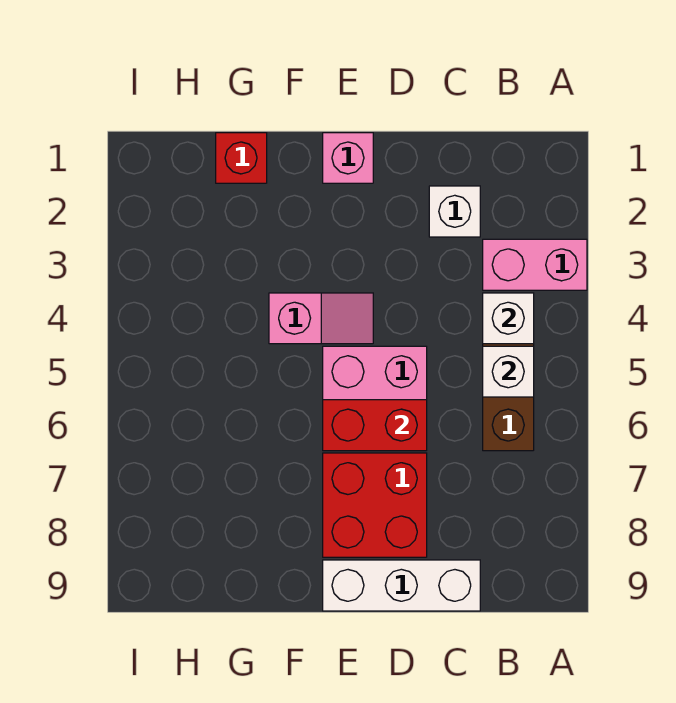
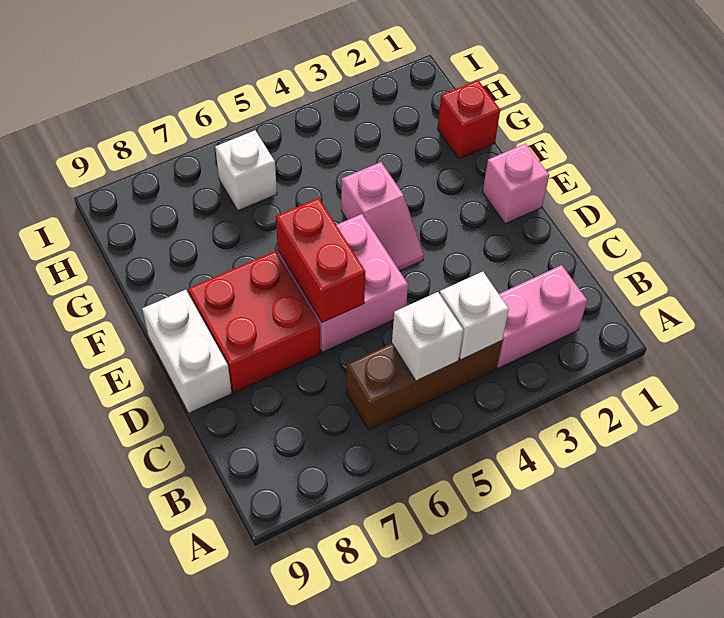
pink brick A3:B3 level 1 -> pink brick B2:B3 level 1
white brick C2 level 1 -> white brick H6 level 1
white brick C9:E9 level 1 -> white brick D9:E9 level 1

